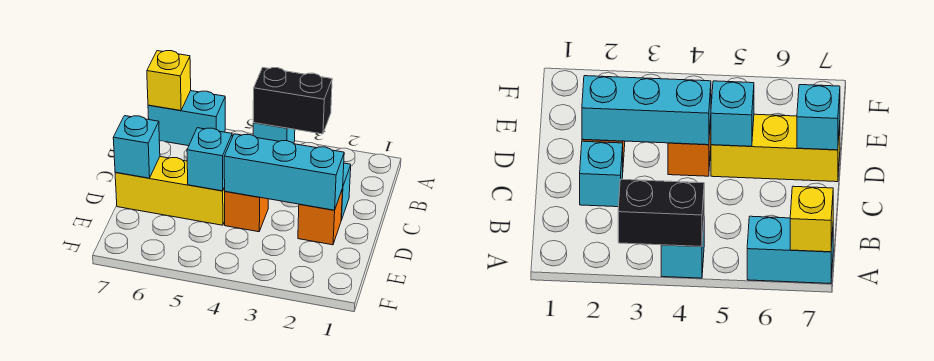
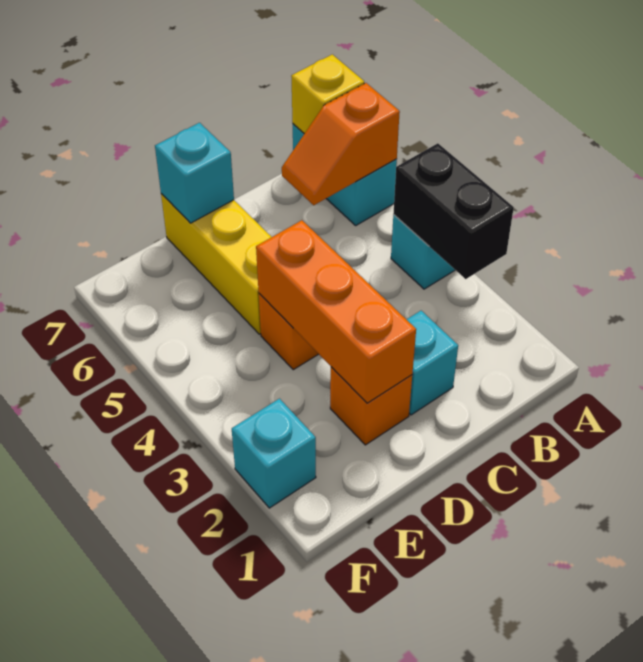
none -> orange slope A6:B6 level 2 top A
cyan brick D2:D4 level 2 -> orange brick D2:D4 level 2
cyan brick D5 level 2 -> cyan brick F2 level 1

